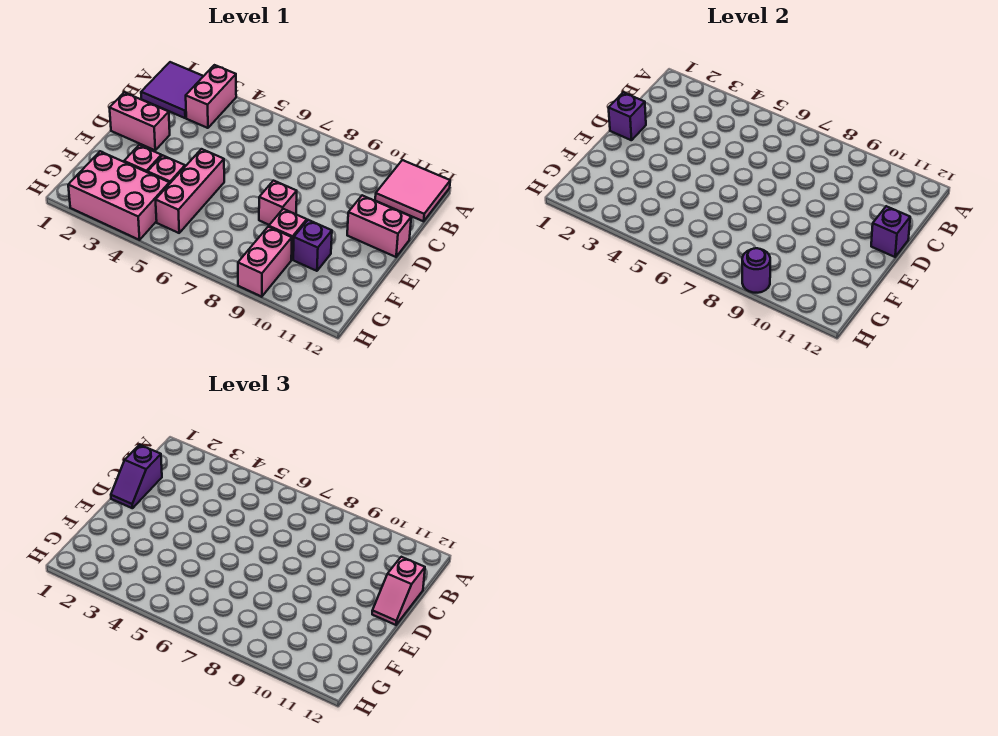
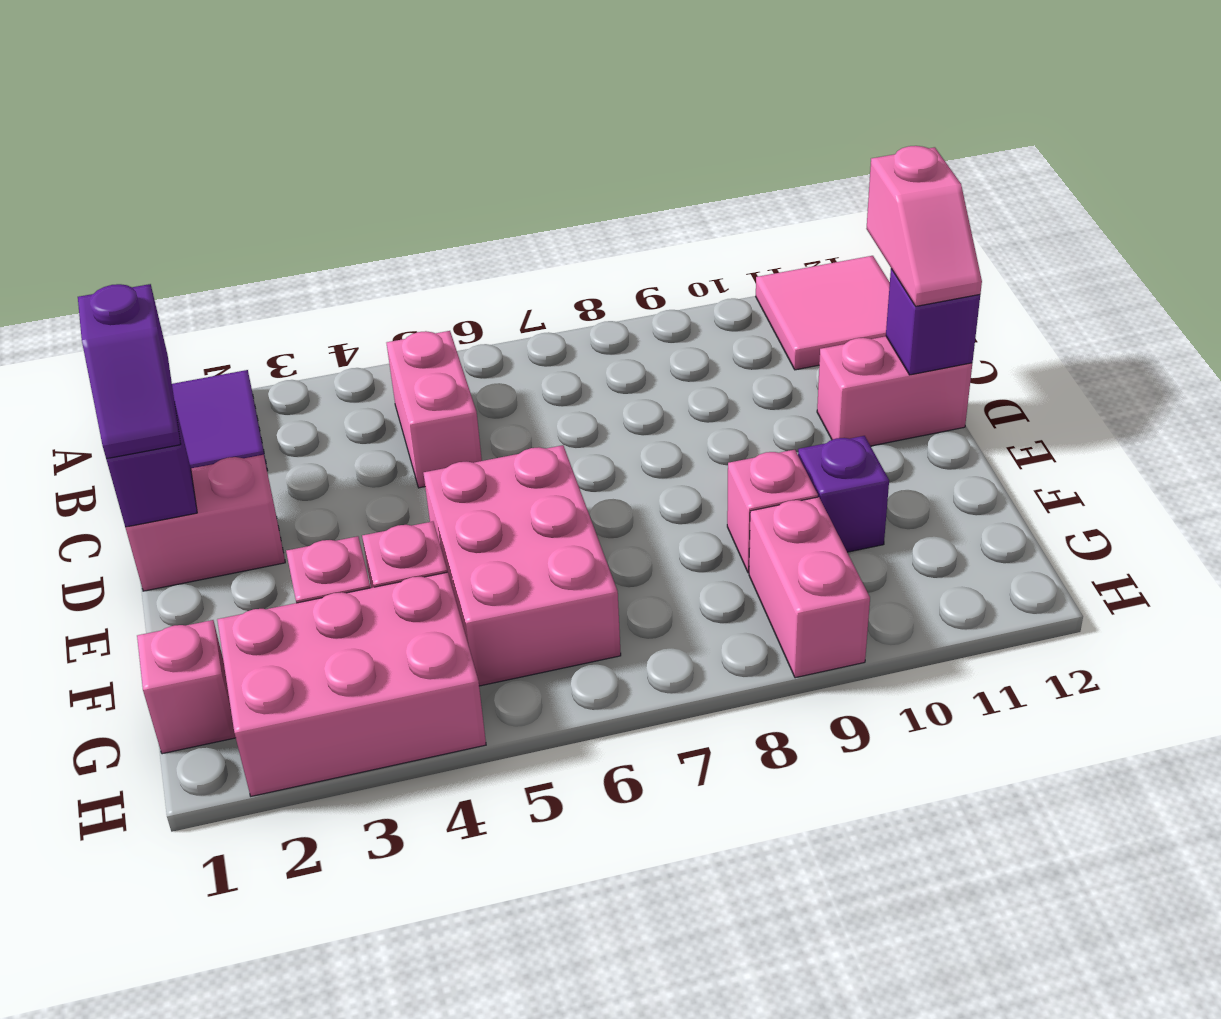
pink brick A3:B3 level 1 -> pink brick B5:C5 level 1
pink brick E5:G5 level 1 -> pink brick E5:G6 level 1
pink brick E8 level 1 -> pink brick G1 level 1
purple round brick H9 level 2 -> none

